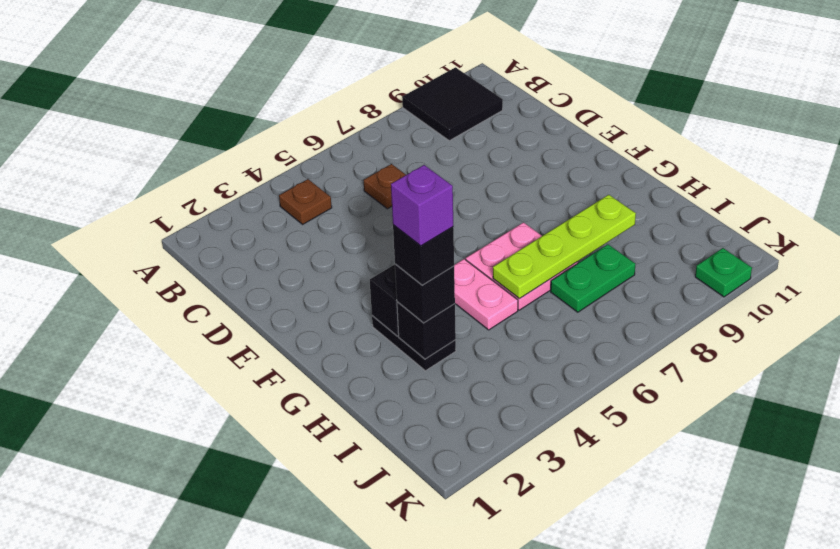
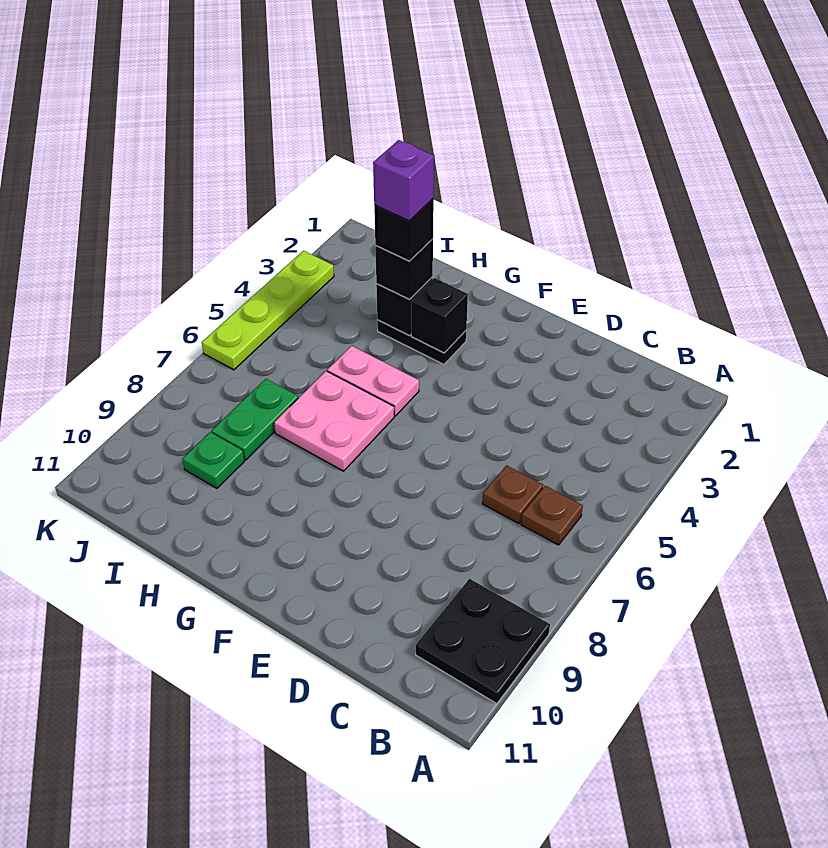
black tile A9:B10 level 1 -> black plate A9:B10 level 1
brown plate B4 level 1 -> brown plate B6 level 1
lime plate H6:H9 level 2 -> lime plate K3:K6 level 1
green plate K10 level 1 -> green plate I9 level 1

